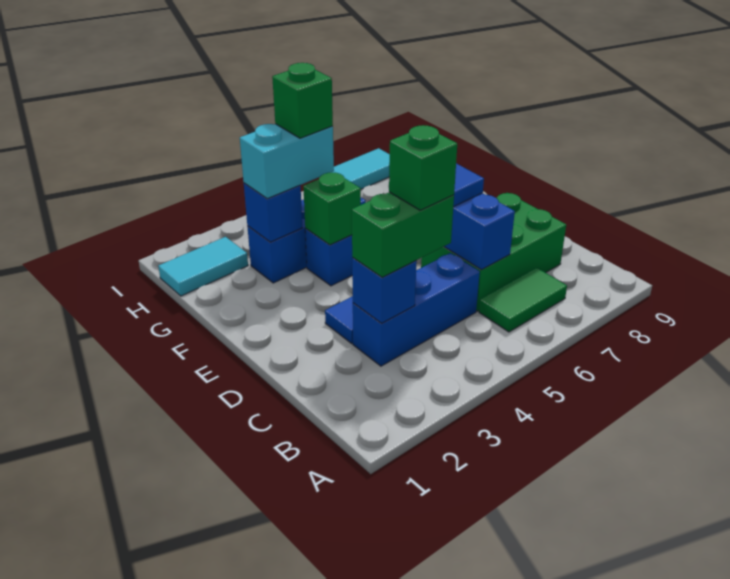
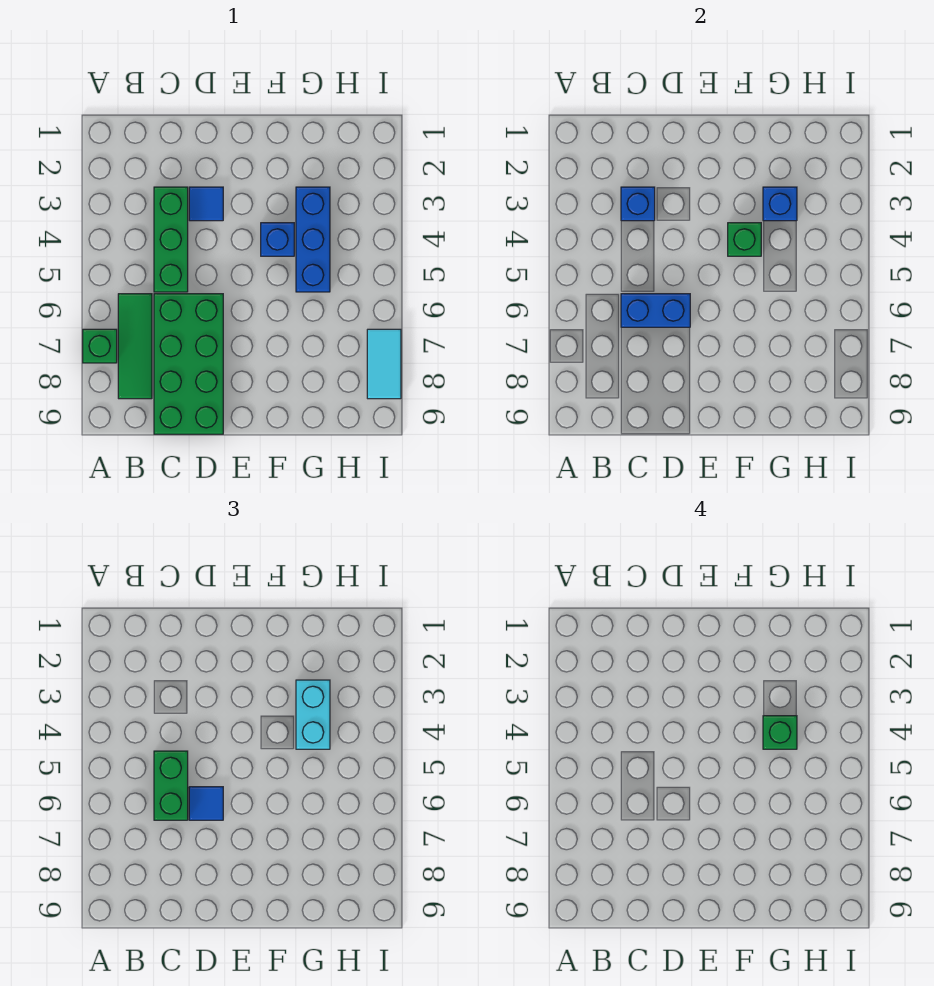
green tile B6:B7 level 1 -> green tile B6:B8 level 1
blue brick C3:C5 level 1 -> green brick C3:C5 level 1
green brick C3:C4 level 3 -> green brick C5:C6 level 3
green brick C4 level 4 -> green brick A7 level 1
green brick C6:D8 level 1 -> green brick C6:D9 level 1
cyan tile H1:H2 level 1 -> none

